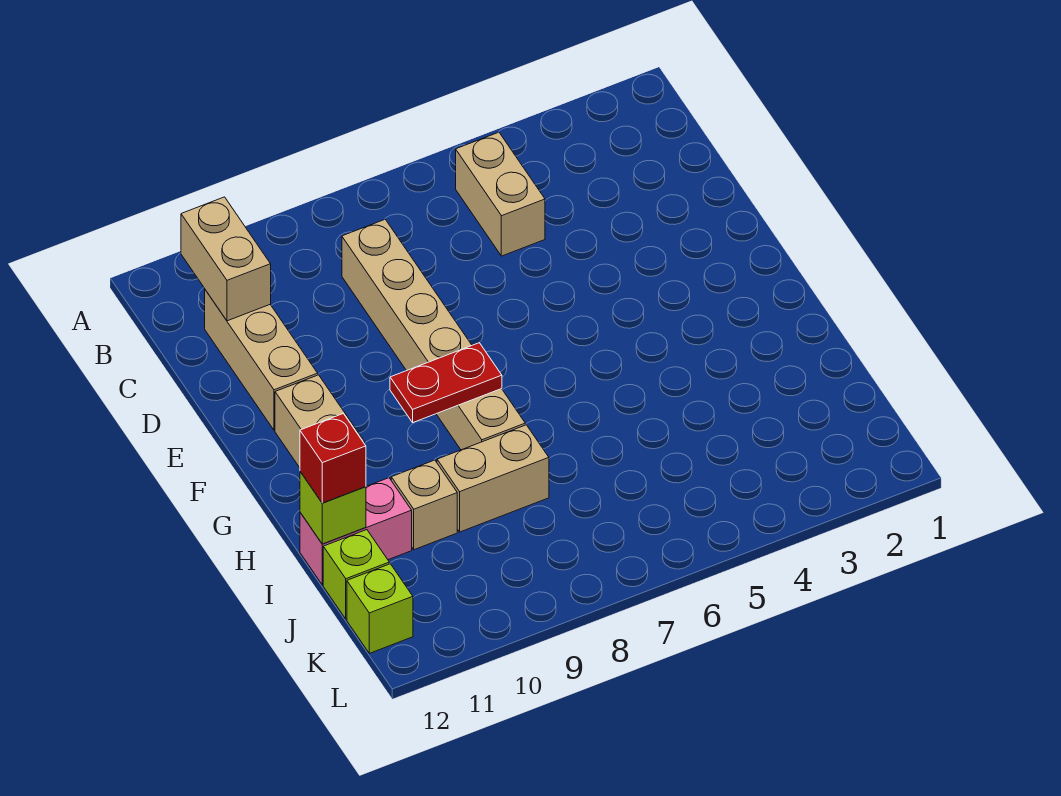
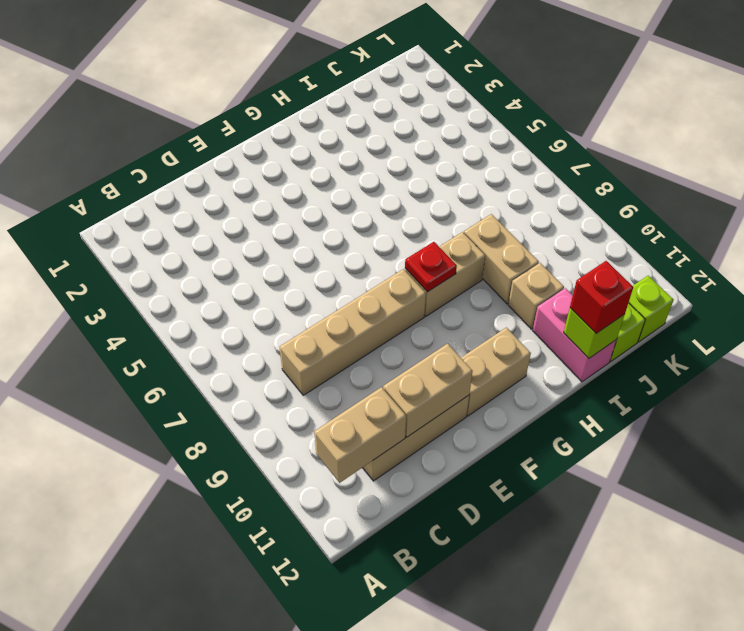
tan brick B5:C5 level 1 -> tan brick D11:E11 level 2
red plate G8:G9 level 2 -> red plate G8 level 2

